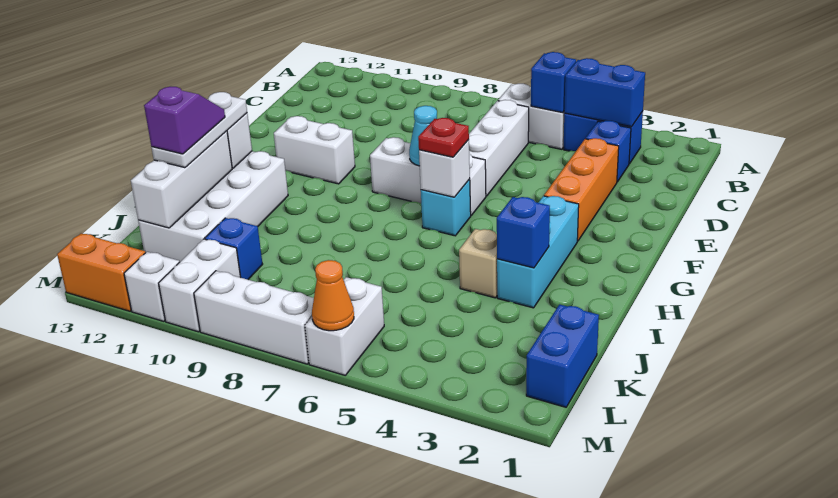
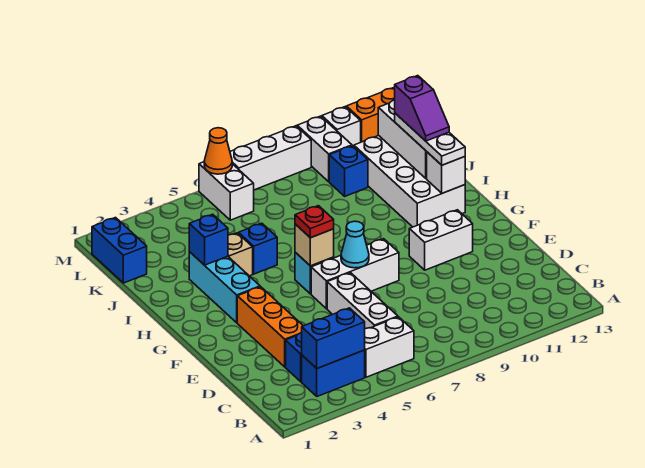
blue brick B5 level 2 -> blue brick I5 level 1
white brick G6 level 2 -> tan brick G6 level 2

